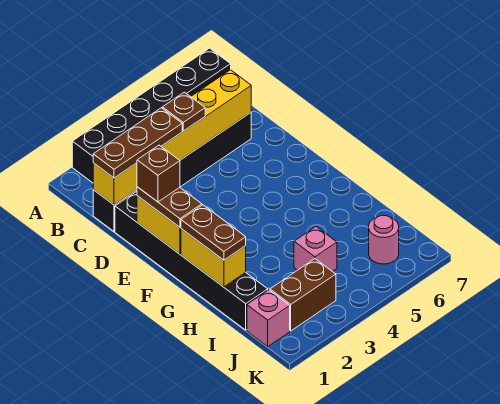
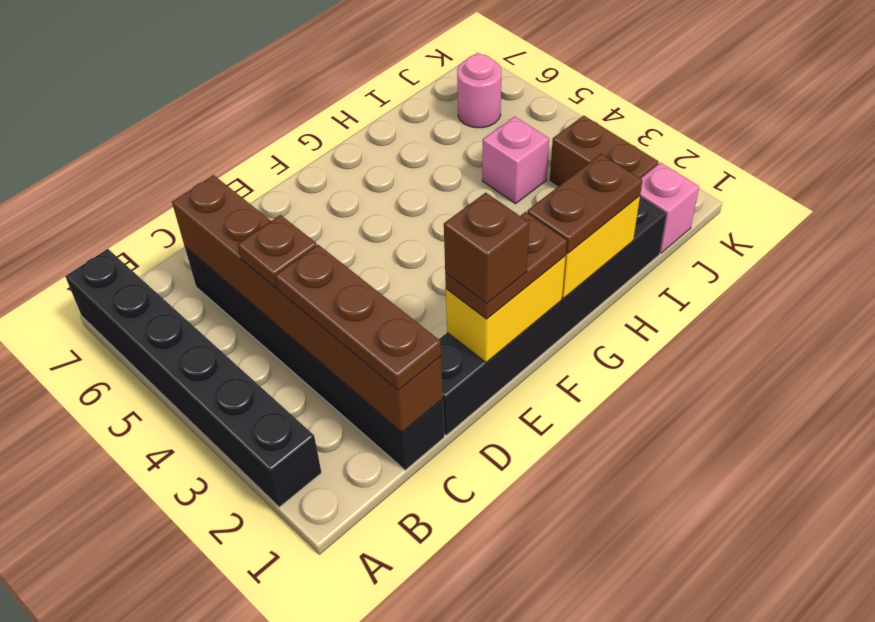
yellow brick C1:C6 level 2 -> brown brick C1:C6 level 2

